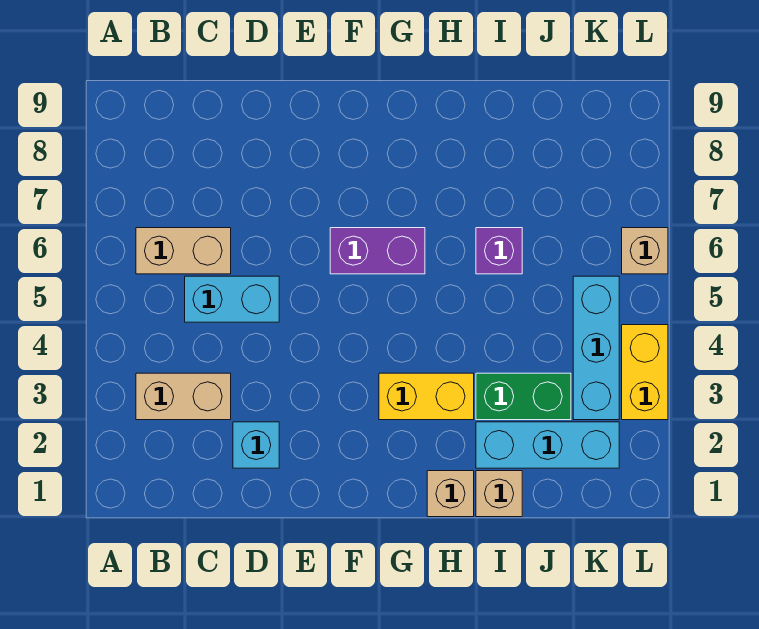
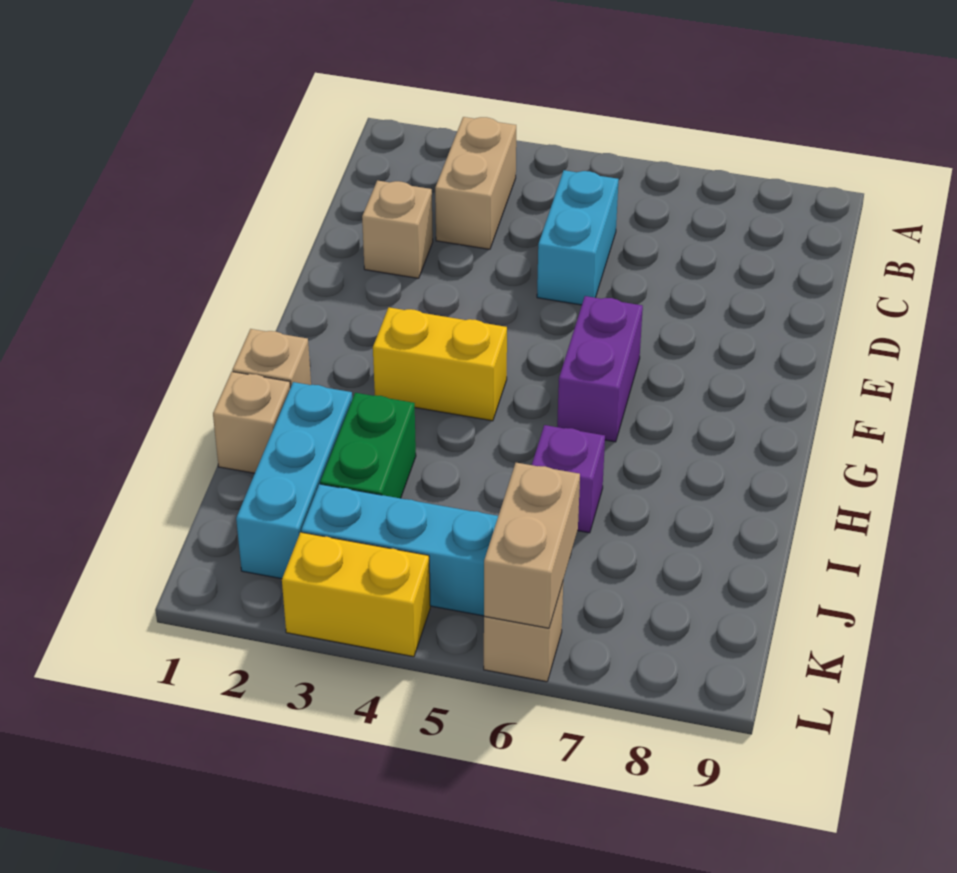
tan brick B6:C6 level 1 -> tan brick K6:L6 level 2
cyan brick D2 level 1 -> tan brick D2 level 1
yellow brick G3:H3 level 1 -> yellow brick G3:G4 level 1

